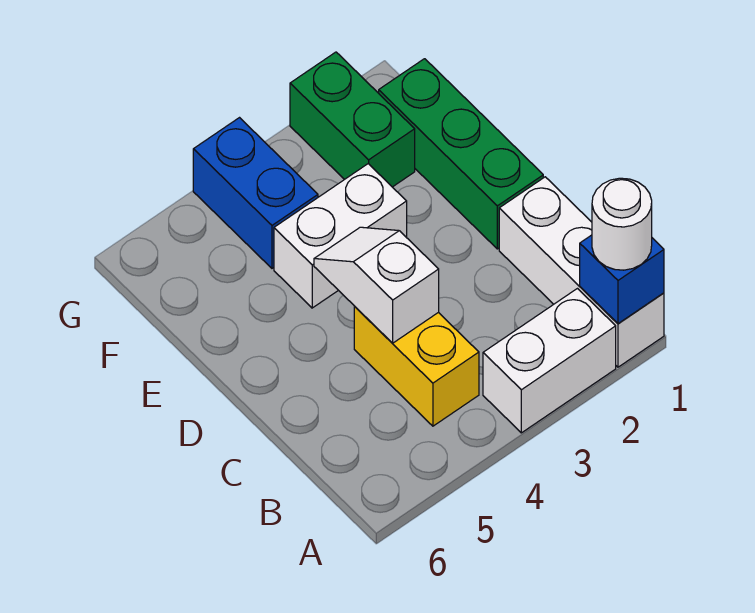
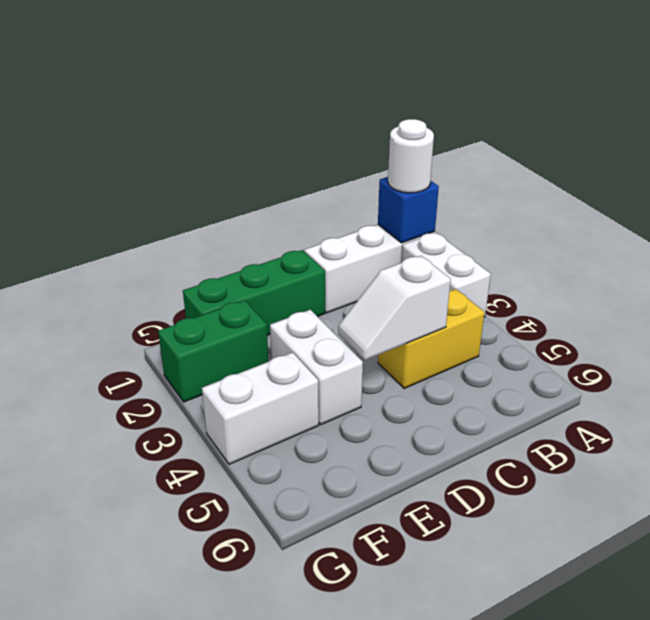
blue brick F4:G4 level 1 -> white brick F4:G4 level 1

